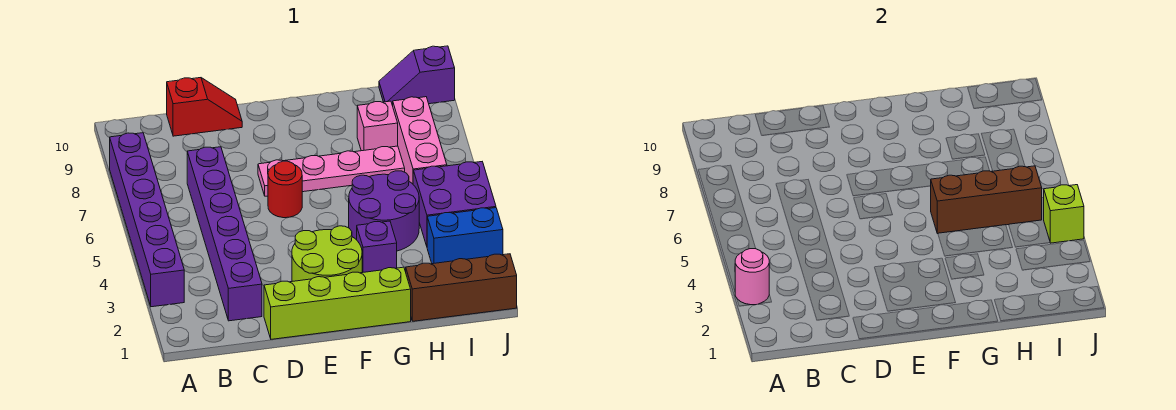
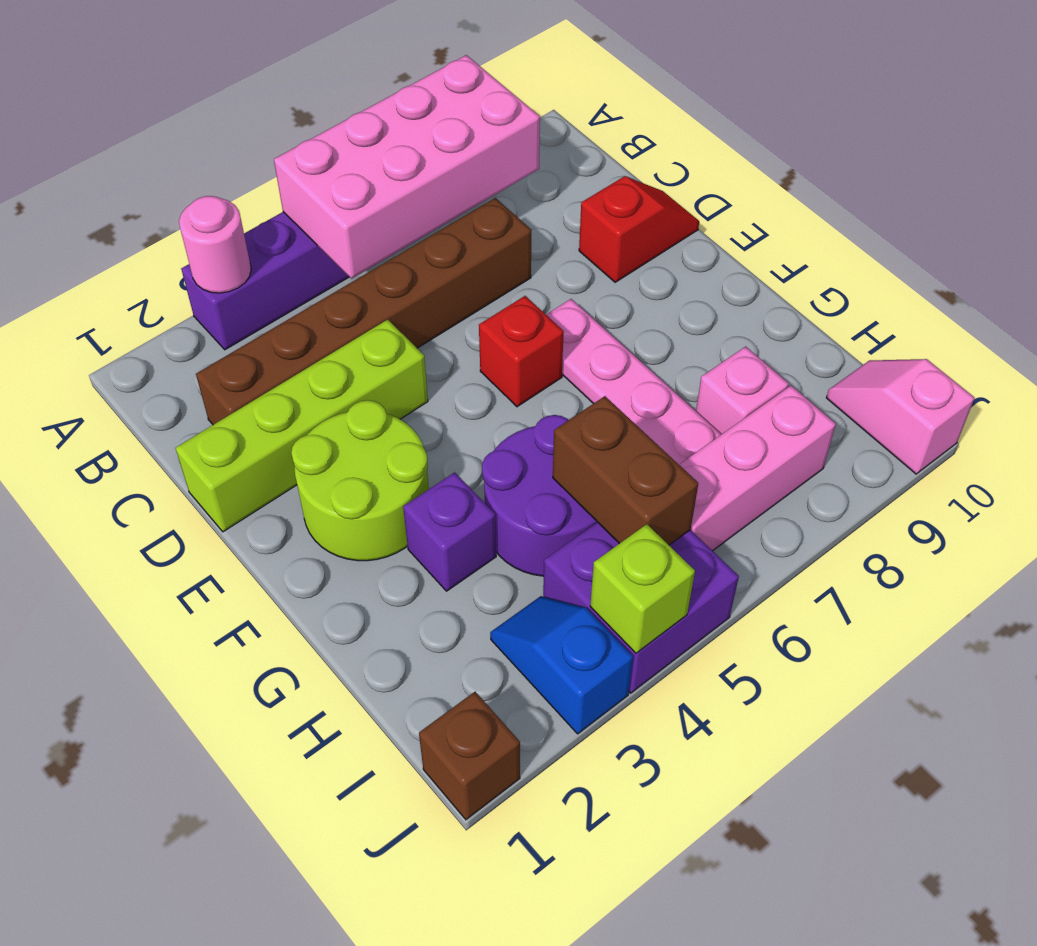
none -> pink brick A5:B8 level 2
purple brick C2:C7 level 1 -> brown brick C2:C7 level 1
red slope C10:D10 level 1 top C -> red slope D9:D10 level 1 top 9
lime brick D1:G1 level 1 -> lime brick D1:D4 level 1
red round brick E6 level 1 -> red brick E6 level 1
brown brick G5:I5 level 2 -> brown brick H5:I5 level 2
brown brick H1:J1 level 1 -> brown brick J1 level 1
blue brick I3:J3 level 1 -> blue slope I3:J3 level 1 top J
purple slope I10:J10 level 1 top J -> pink slope I10:J10 level 1 top J

